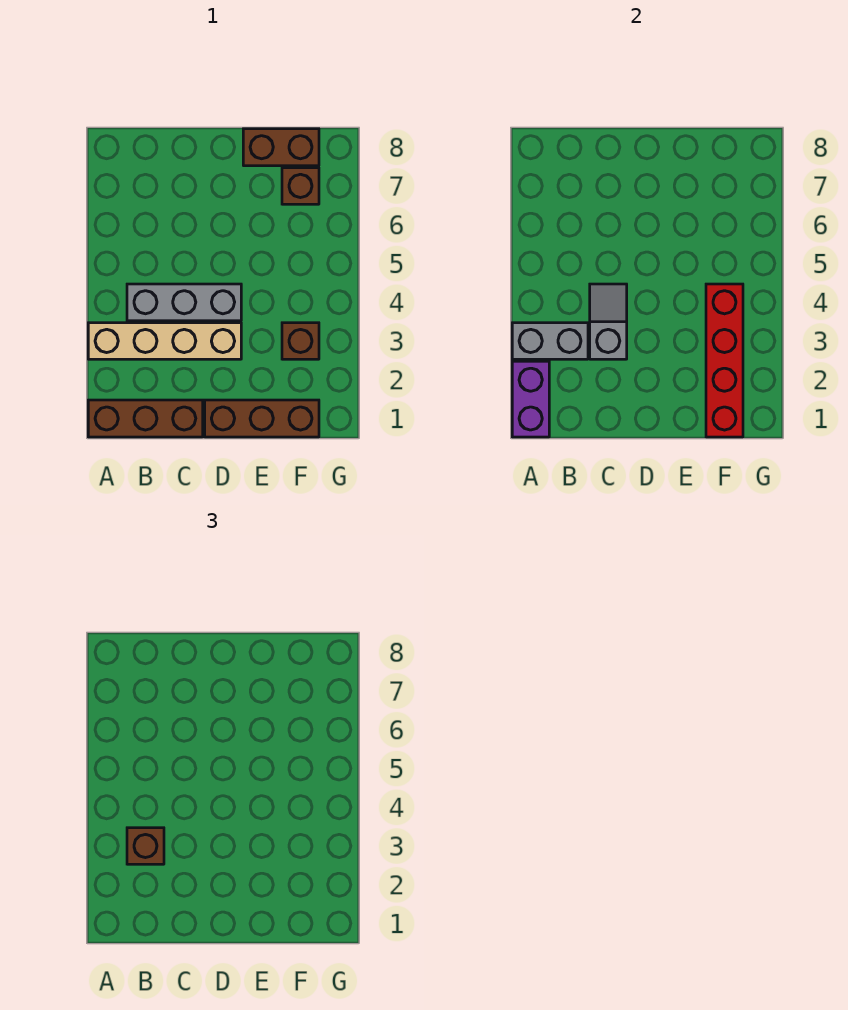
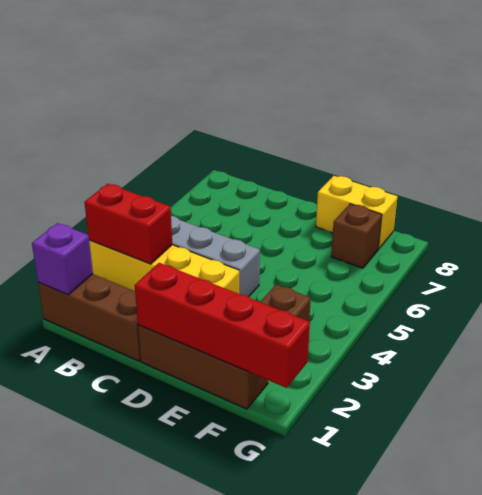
purple brick A1:A2 level 2 -> purple brick A1 level 2
tan brick A3:D3 level 1 -> yellow brick A3:D3 level 1
grey brick A3:B3 level 2 -> red brick A3:B3 level 2
brown brick B3 level 3 -> none
grey slope C3:C4 level 2 top 3 -> none
brown brick E8:F8 level 1 -> yellow brick E8:F8 level 1
red brick F1:F4 level 2 -> red brick D1:G1 level 2

